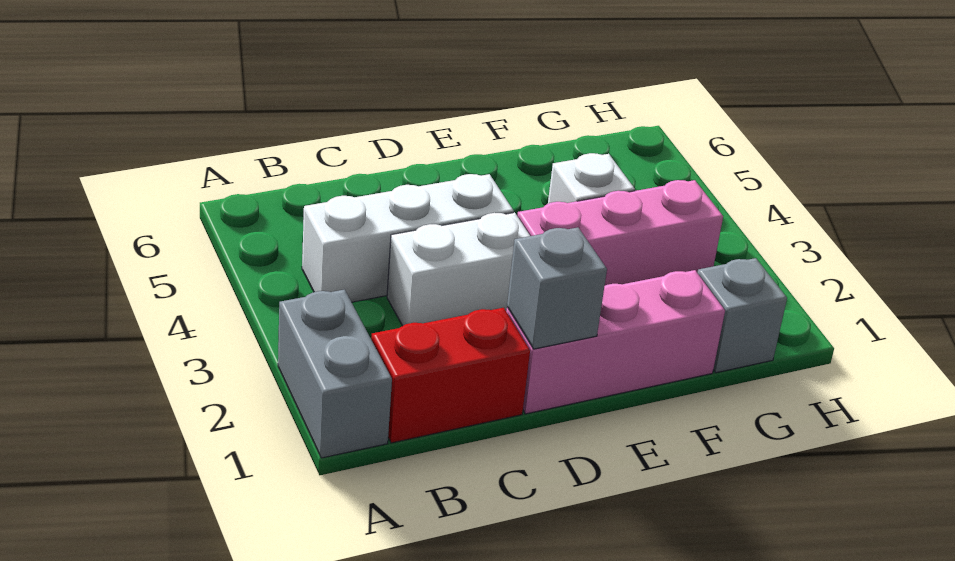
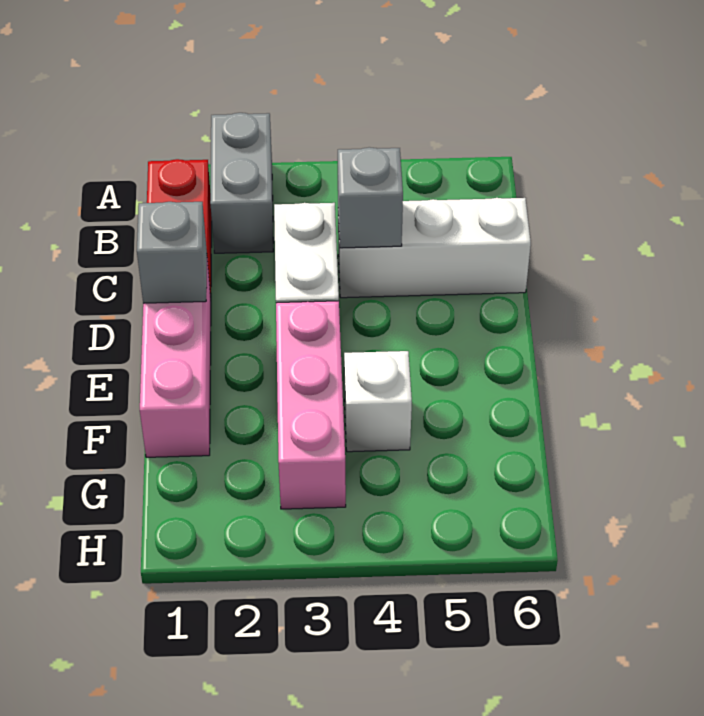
grey brick A1:A2 level 1 -> grey brick A2:B2 level 1
white brick B4:D4 level 1 -> white brick C4:C6 level 1
grey brick G1 level 1 -> grey brick C4 level 2

